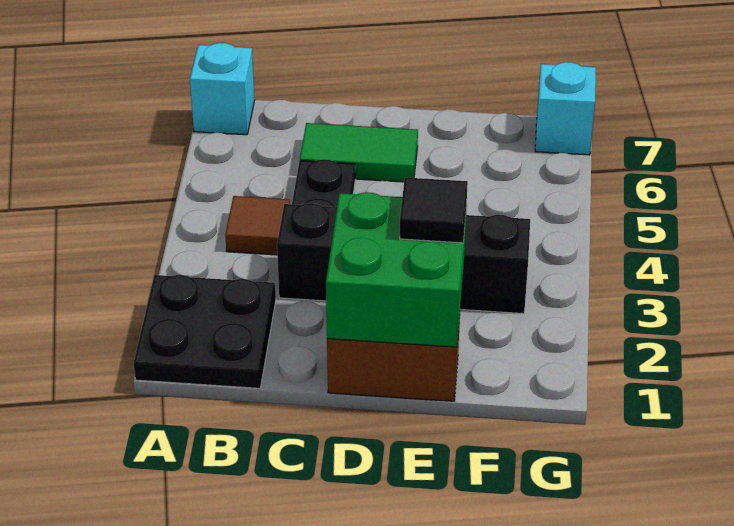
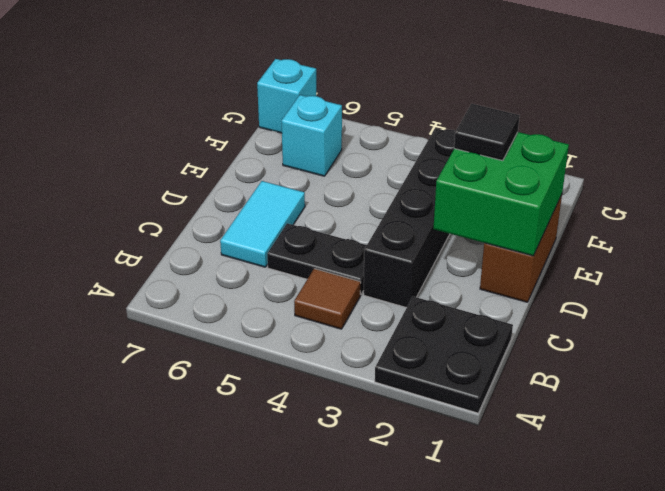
cyan brick A7 level 1 -> cyan brick F6 level 1
green tile C6:D6 level 1 -> cyan tile C6:D6 level 1

